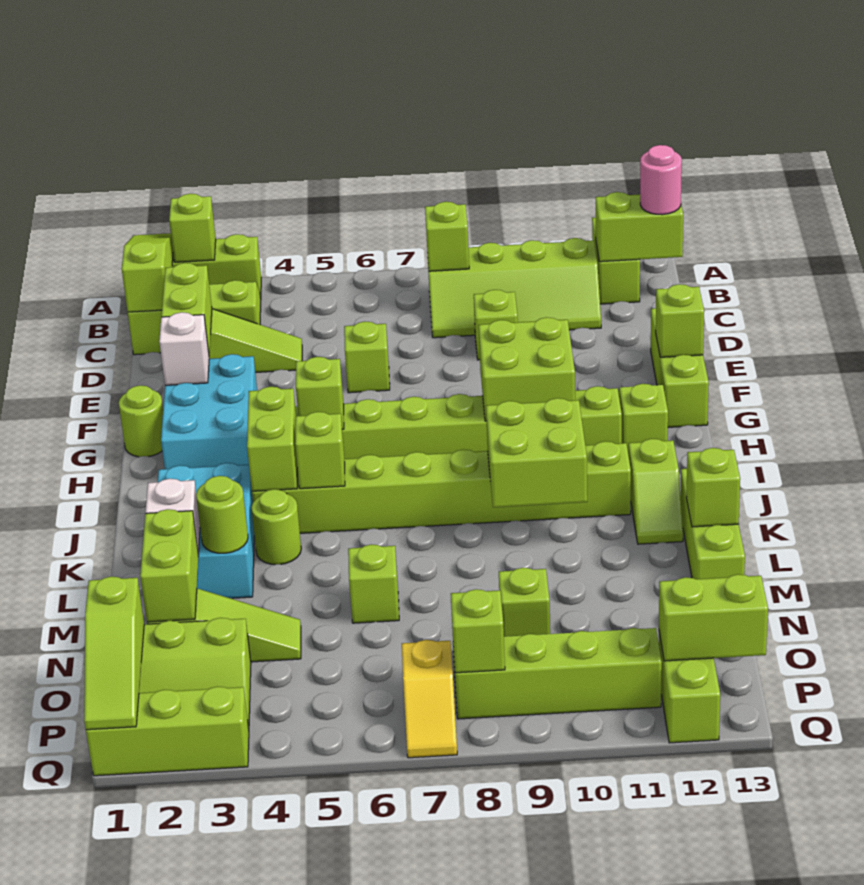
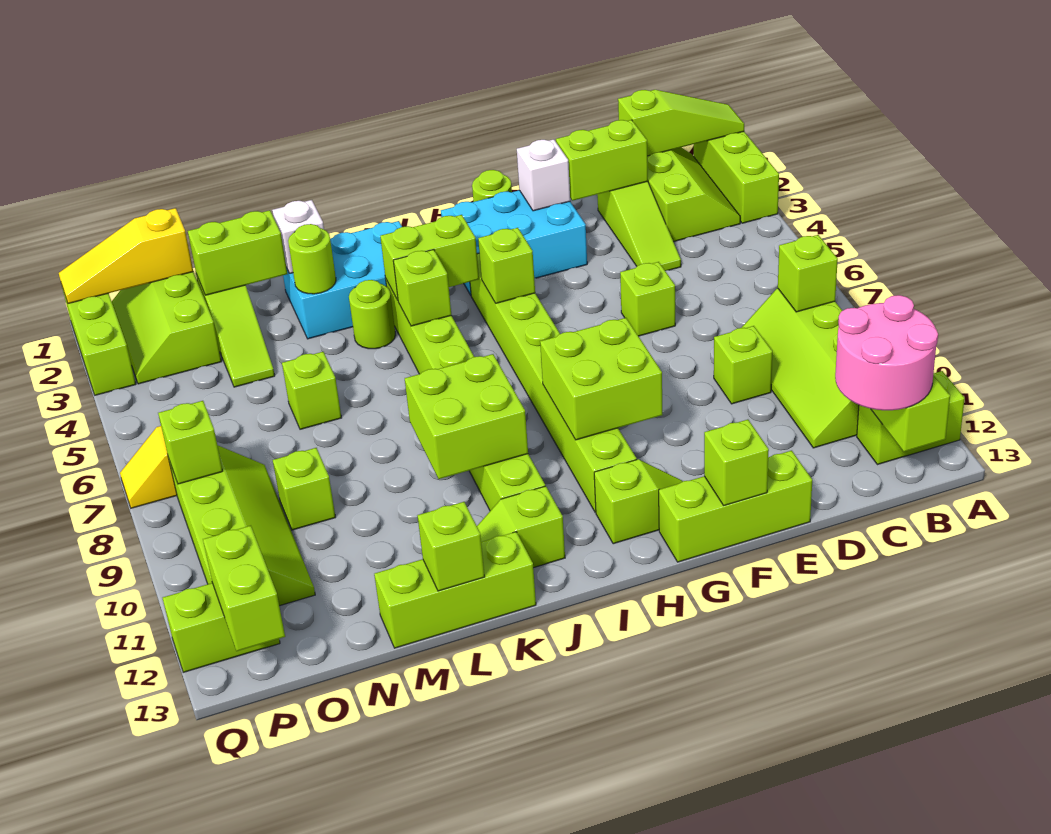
lime brick A2 level 2 -> none
pink round brick B13 level 3 -> pink round brick B12:C13 level 3
lime slope O1:Q1 level 2 top O -> yellow slope O1:Q1 level 2 top O

